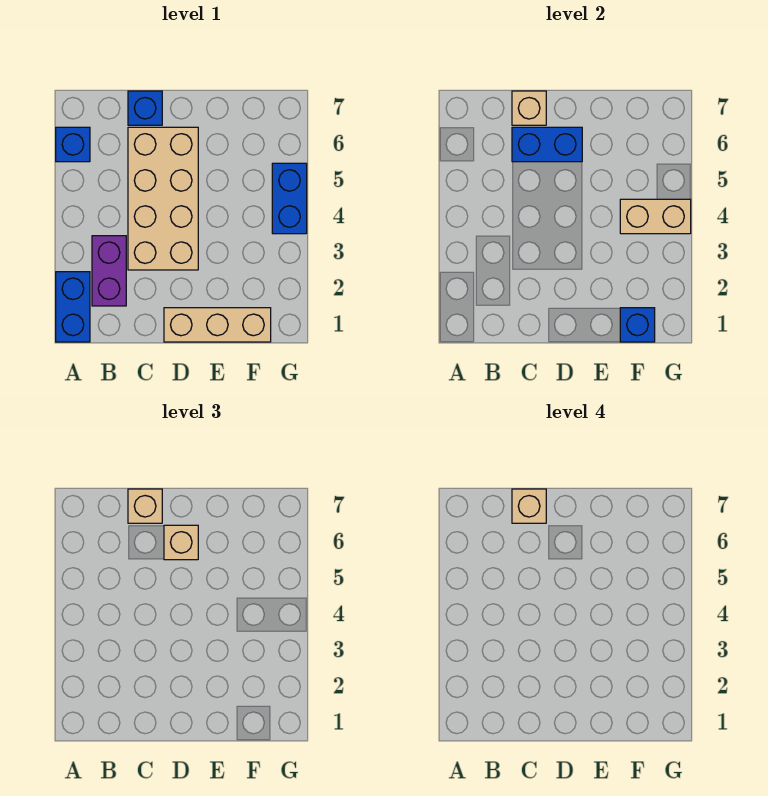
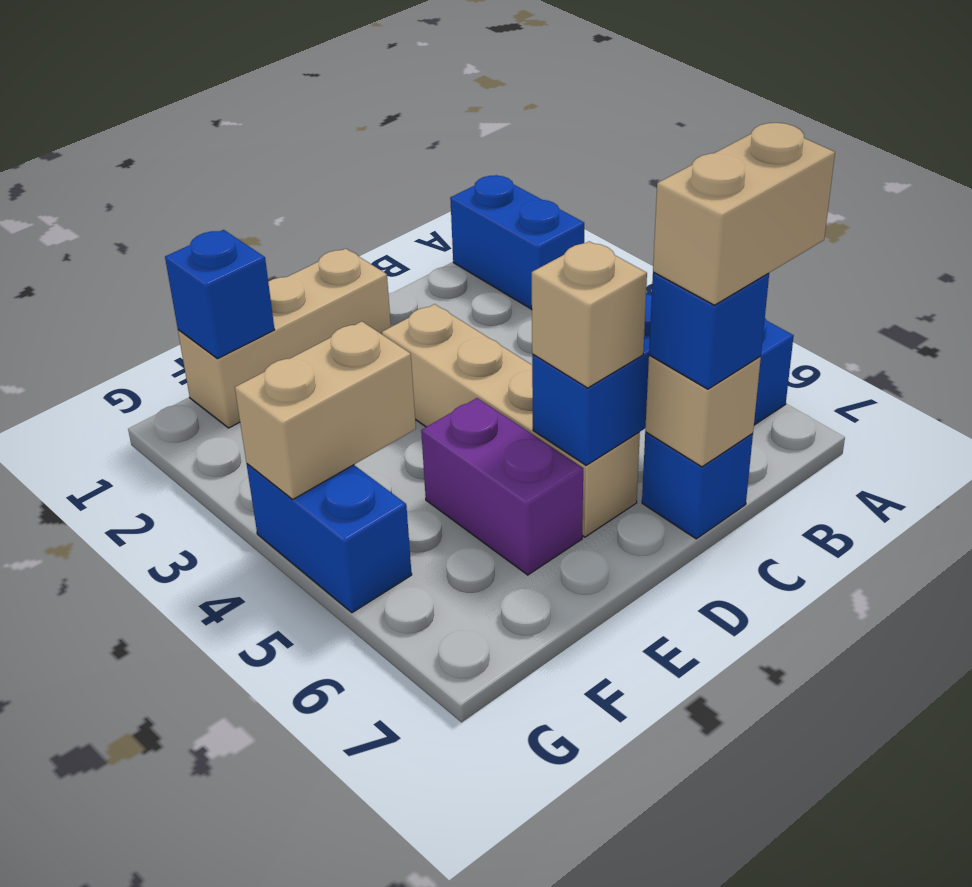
purple brick B2:B3 level 1 -> purple brick E5:E6 level 1
tan brick C3:D6 level 1 -> tan brick D3:D6 level 1
tan brick C7 level 3 -> blue brick C7 level 3
tan brick C7 level 4 -> tan brick B7:C7 level 4

